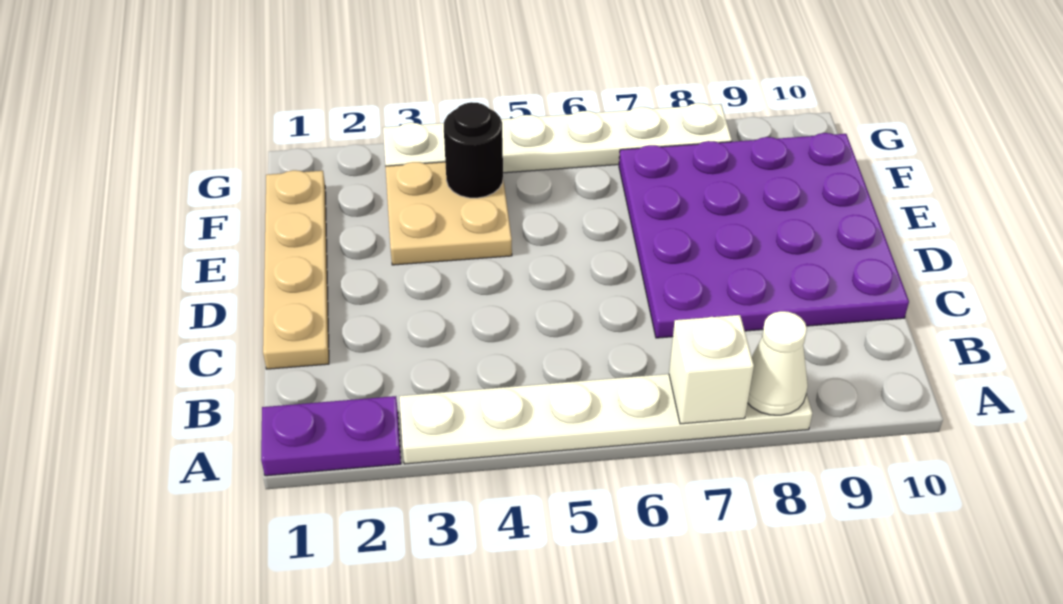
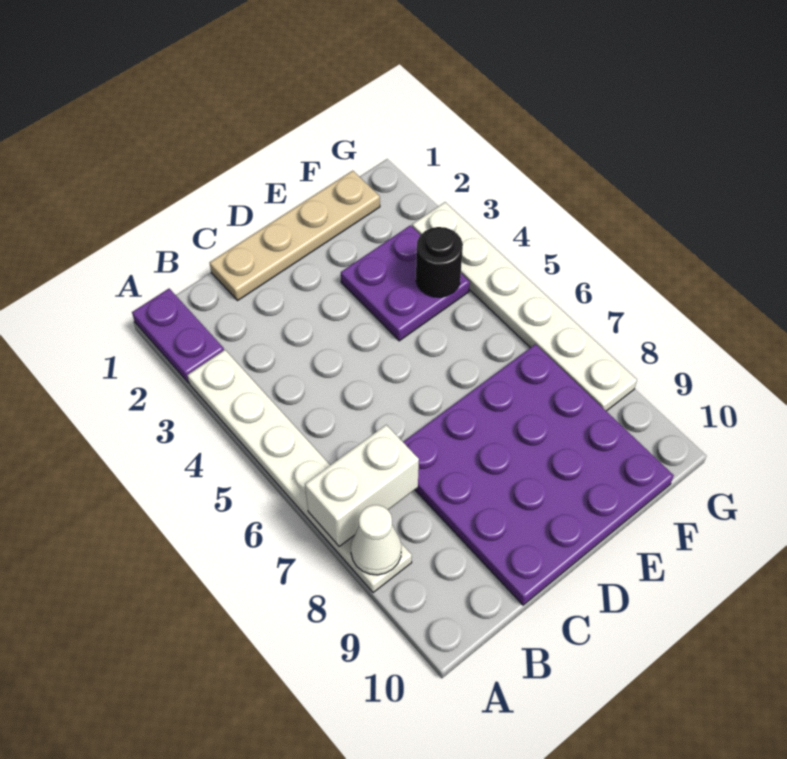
white brick A7 level 2 -> white brick A7:B7 level 2
tan plate E3:F4 level 1 -> purple plate E3:F4 level 1

